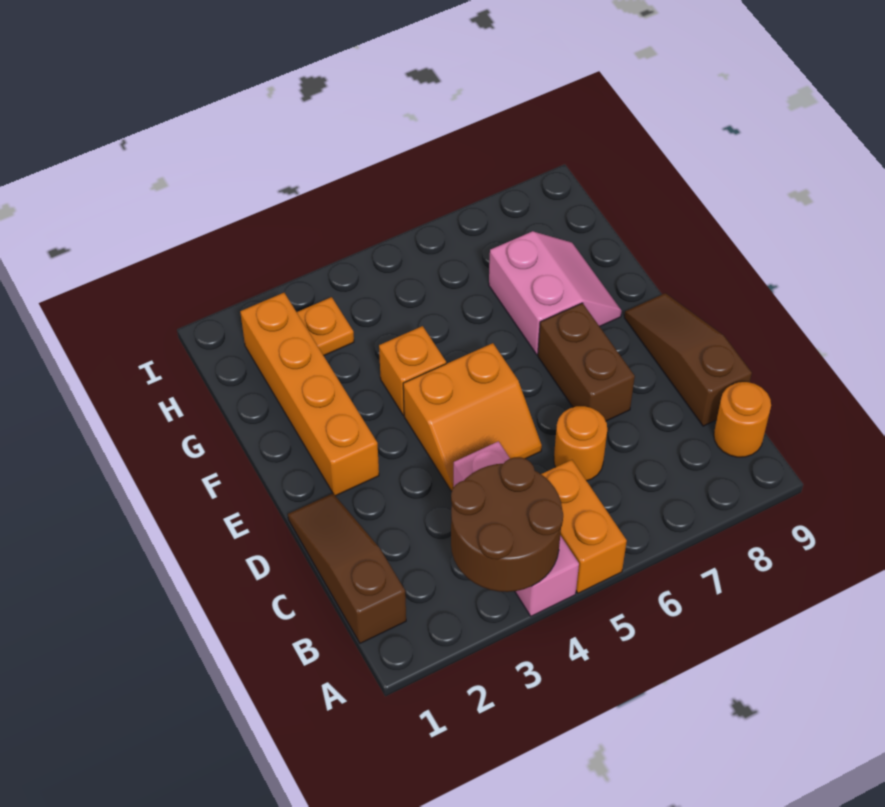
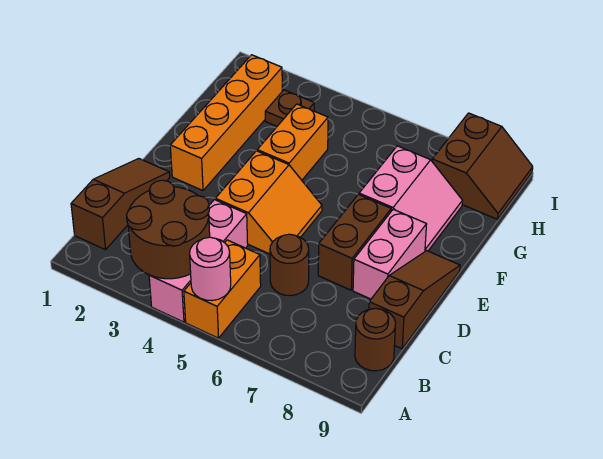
none -> pink round brick A5 level 2
orange round brick B9 level 1 -> brown round brick B9 level 1
orange round brick C6 level 1 -> brown round brick C6 level 1
orange slope D4:E5 level 1 top E -> orange slope D4:E5 level 1 top 4
none -> pink brick D8:E8 level 1
orange brick F4 level 1 -> orange brick F4:G4 level 1
orange plate H3 level 1 -> brown plate H3 level 1
none -> brown slope H8:I9 level 1 top 8

